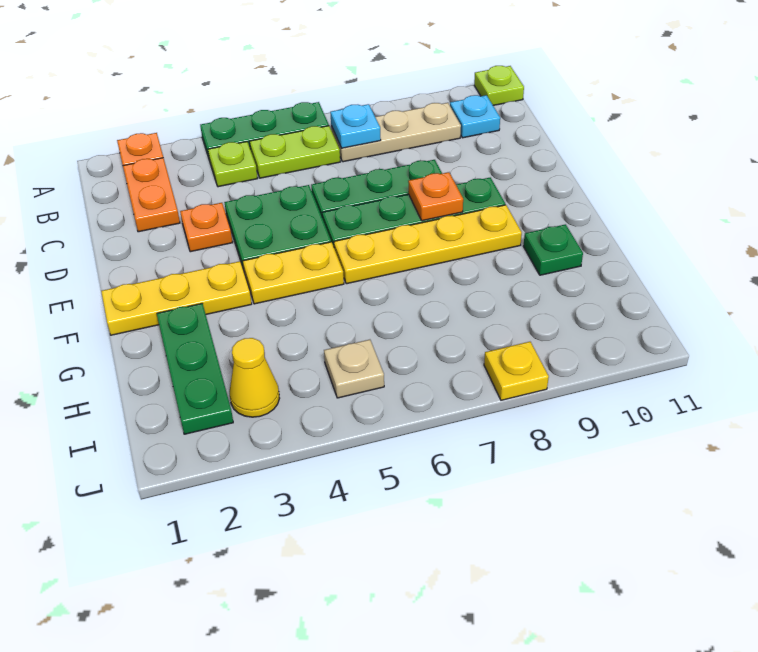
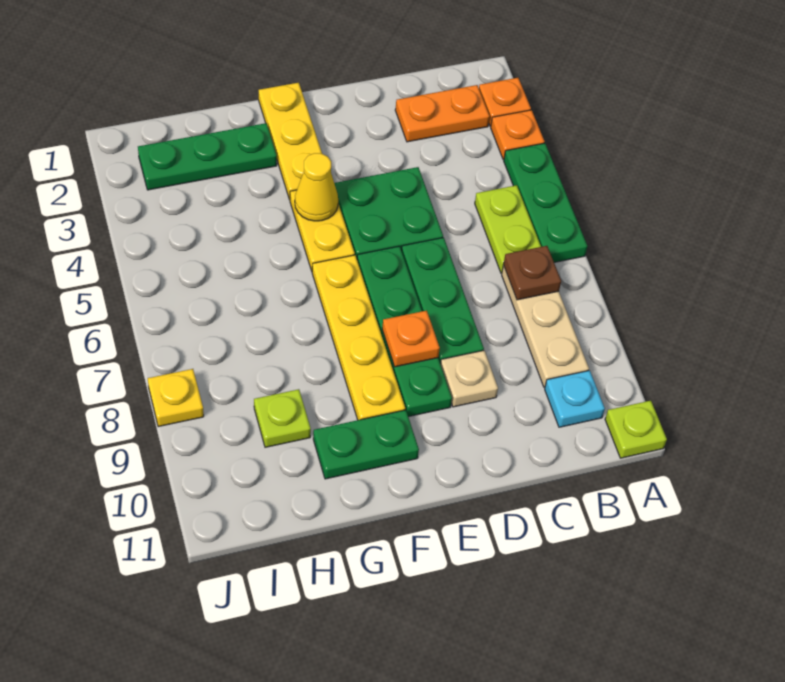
lime plate B4 level 1 -> lime plate H9 level 1
cyan plate B7 level 2 -> brown plate B7 level 2
orange plate D3 level 1 -> orange plate A3 level 1
green plate G10 level 1 -> green plate F10:G10 level 1
yellow cone I3 level 1 -> yellow cone F4 level 2
tan plate I5 level 1 -> tan plate D9 level 1

